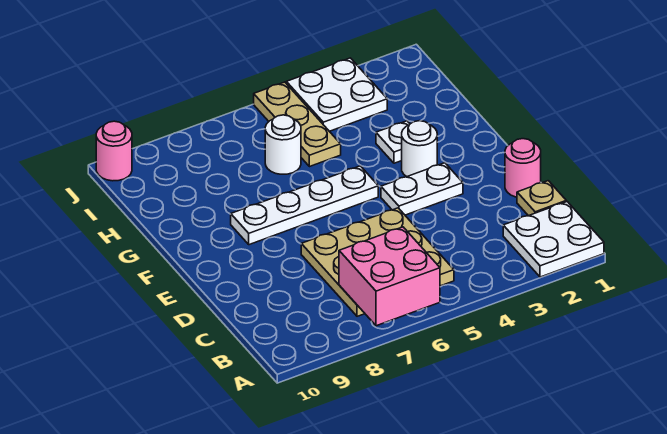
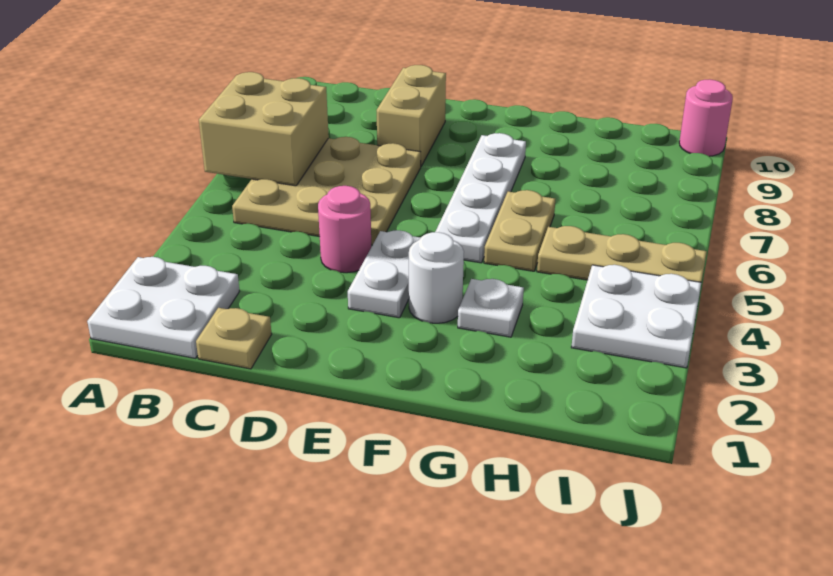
pink brick A6:B7 level 2 -> tan brick A6:B7 level 2
pink round brick D1 level 1 -> pink round brick D4 level 1
none -> tan brick D8:D9 level 1
none -> tan plate G5:G6 level 1
white round brick H6 level 1 -> none

